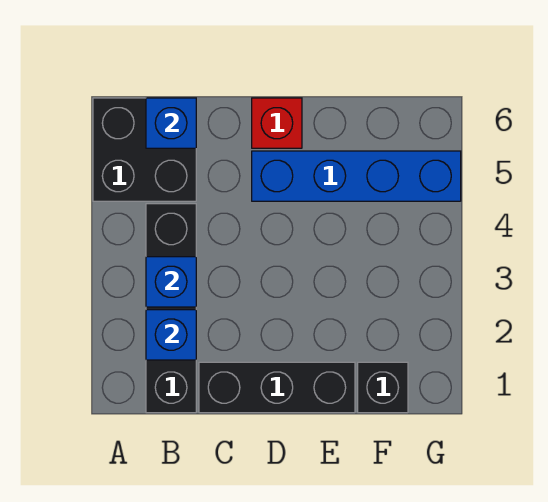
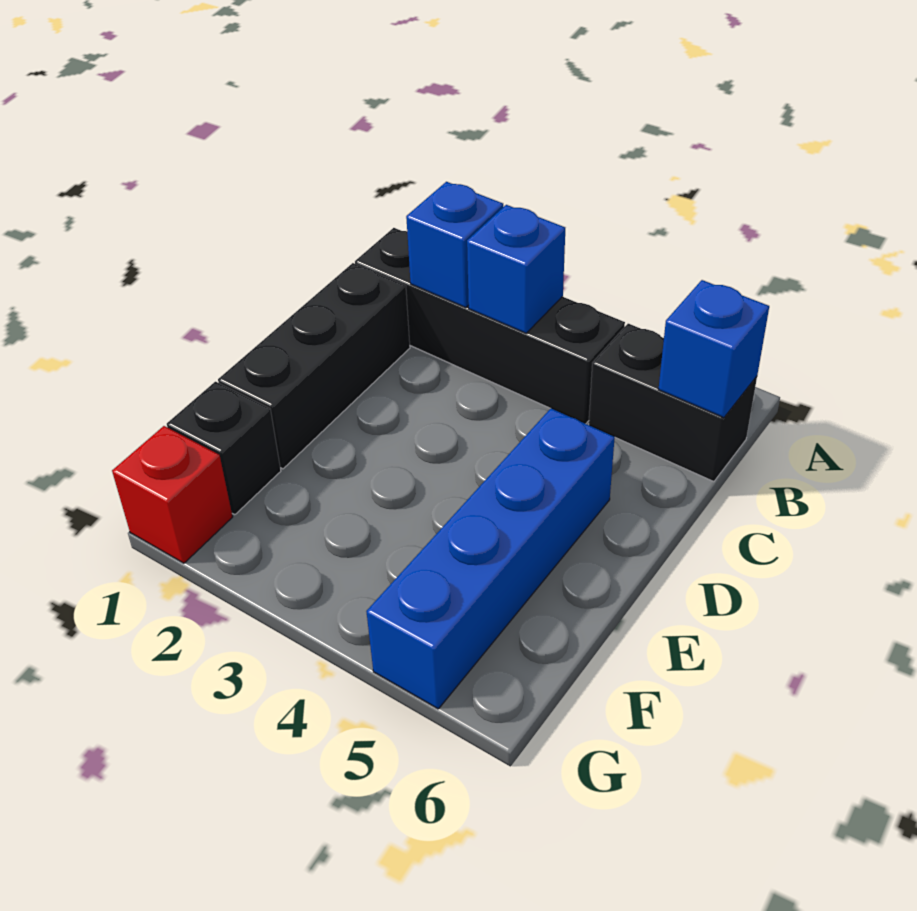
black brick A5:B6 level 1 -> black brick B5:B6 level 1
red brick D6 level 1 -> red brick G1 level 1

